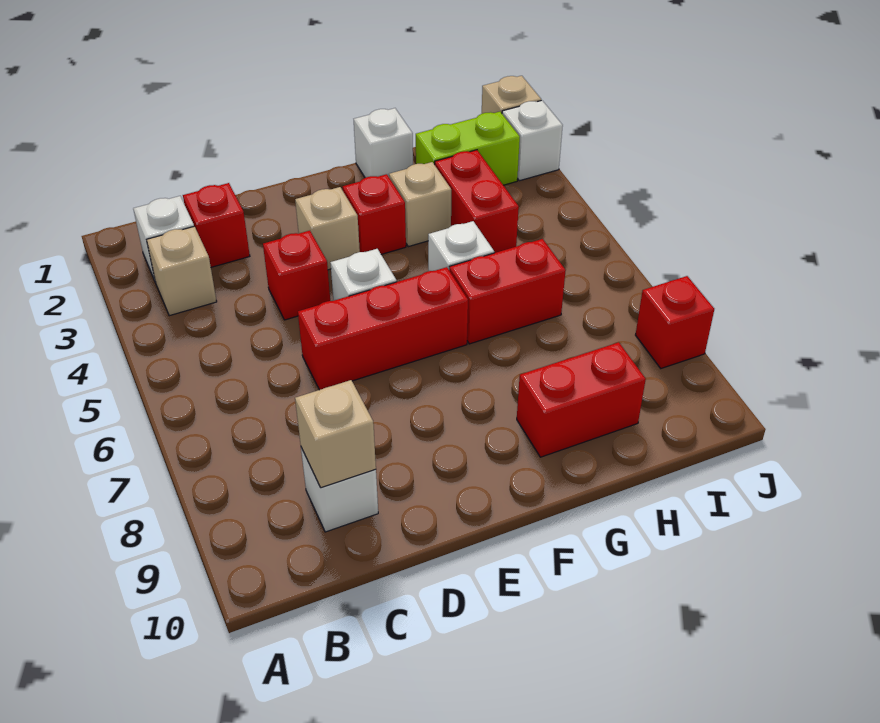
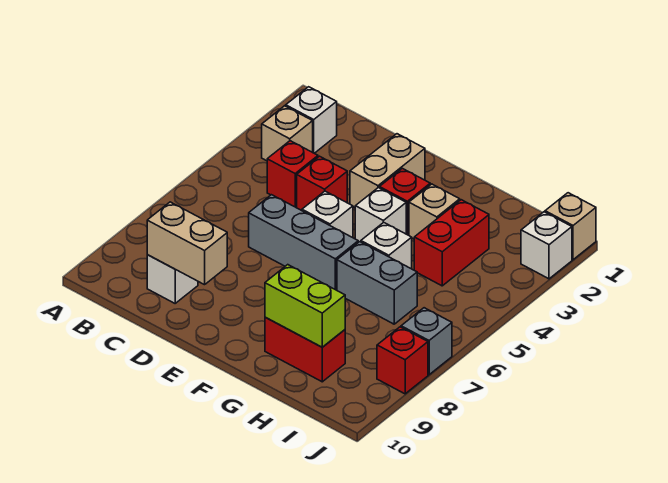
red brick C2 level 1 -> red brick C4 level 1
tan brick C9 level 2 -> tan brick C9:D9 level 2
red brick D6:F6 level 1 -> grey brick D6:F6 level 1
tan brick E3 level 1 -> tan brick E2:E3 level 1
white brick G1 level 1 -> white brick F4 level 1
red brick G6:H6 level 1 -> grey brick G6:H6 level 1
lime brick H2:I2 level 1 -> lime brick G9:H9 level 2
none -> grey brick J7 level 1

